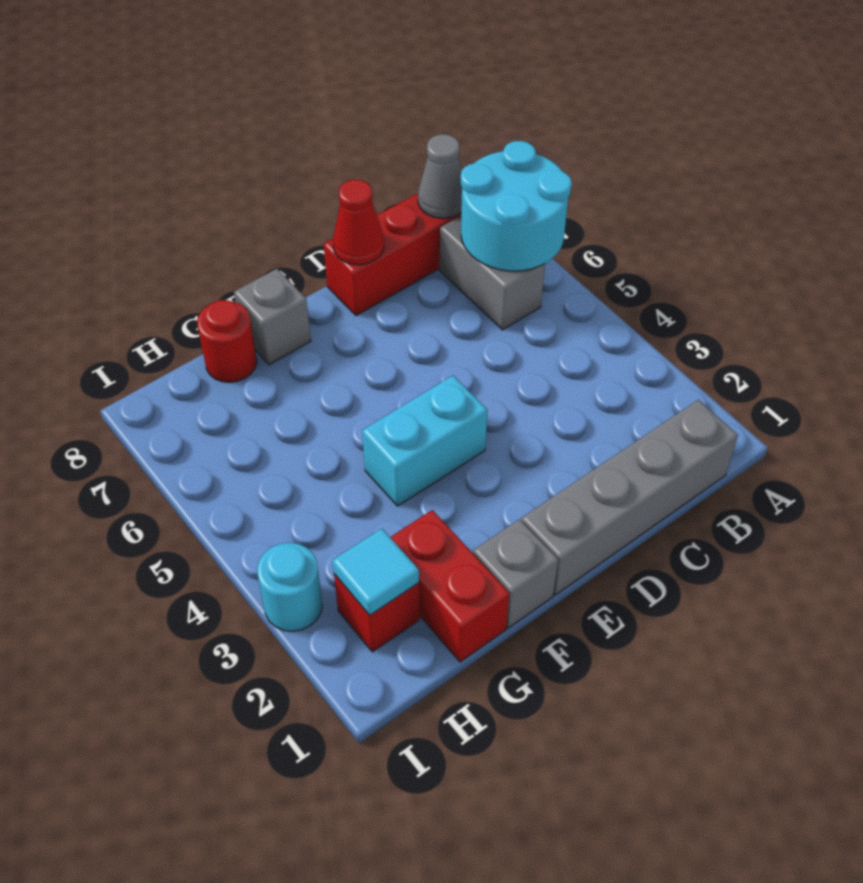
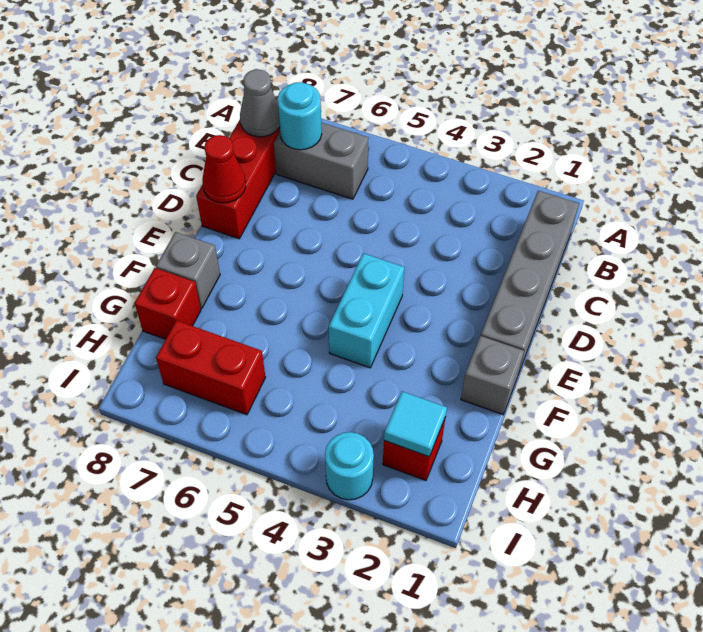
cyan round brick A6:B7 level 2 -> cyan round brick B7 level 2
red brick G1:G2 level 1 -> red brick H6:H7 level 1
red round brick G8 level 1 -> red brick G8 level 1

